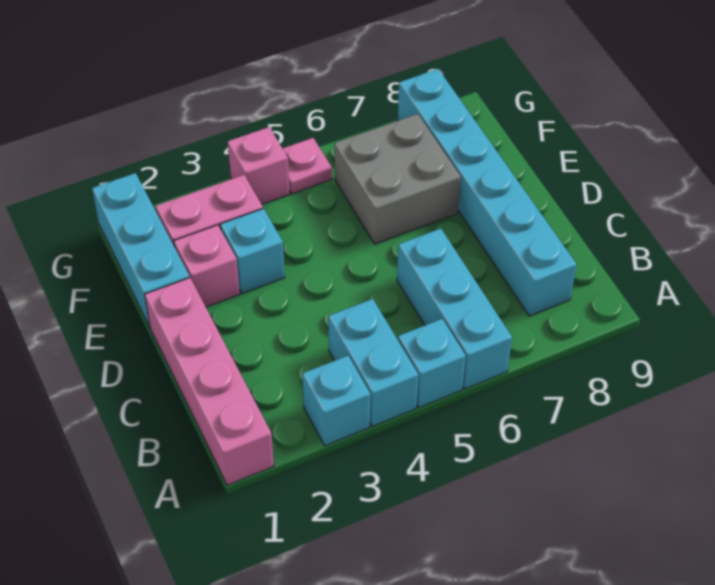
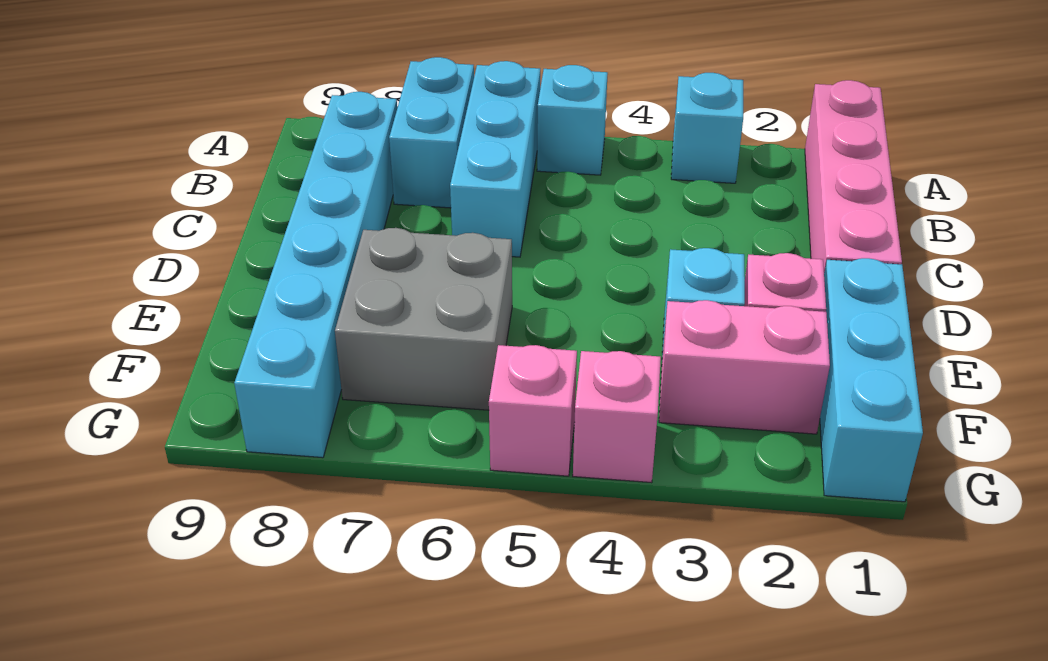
cyan brick A4:B4 level 1 -> cyan brick A7:B7 level 1
pink plate G5 level 1 -> pink brick G5 level 1

